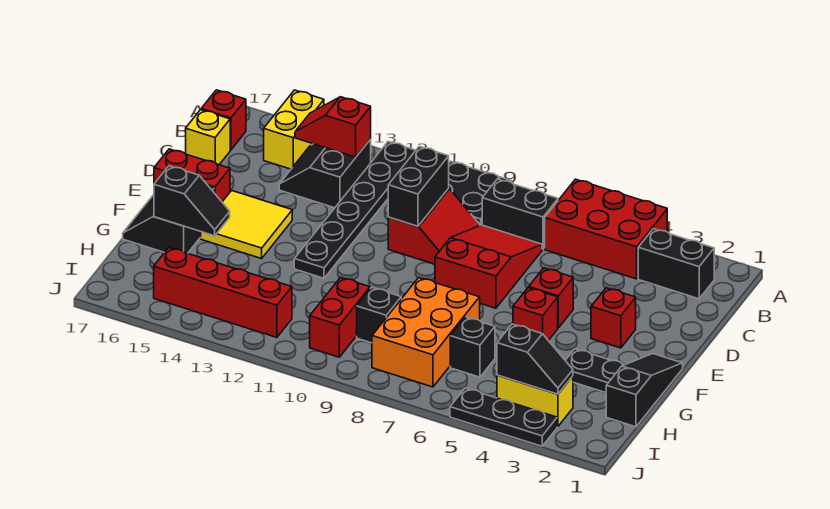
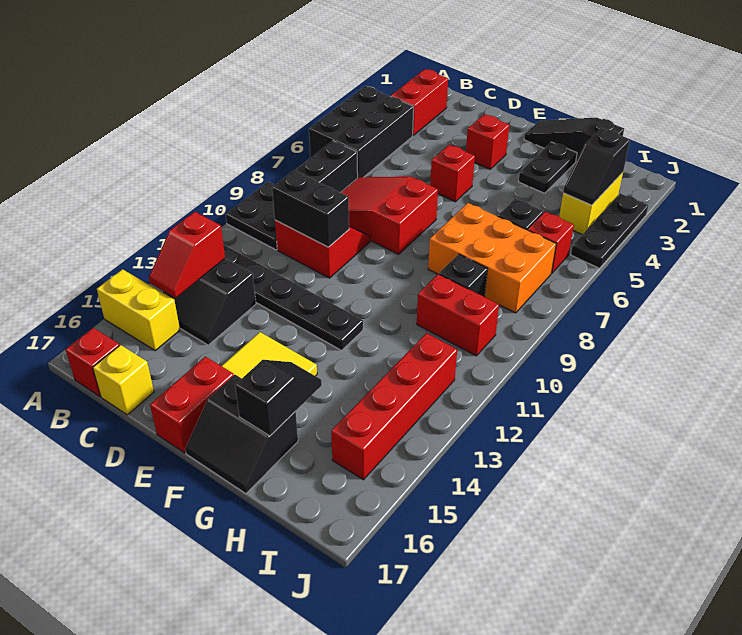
red brick A4:B6 level 1 -> black brick A4:B6 level 1
black brick B2:B3 level 1 -> red brick B2:B3 level 1
red brick F5 level 1 -> red brick I6 level 1
black slope I3:I4 level 2 top 4 -> black slope I3:I4 level 2 top 3

